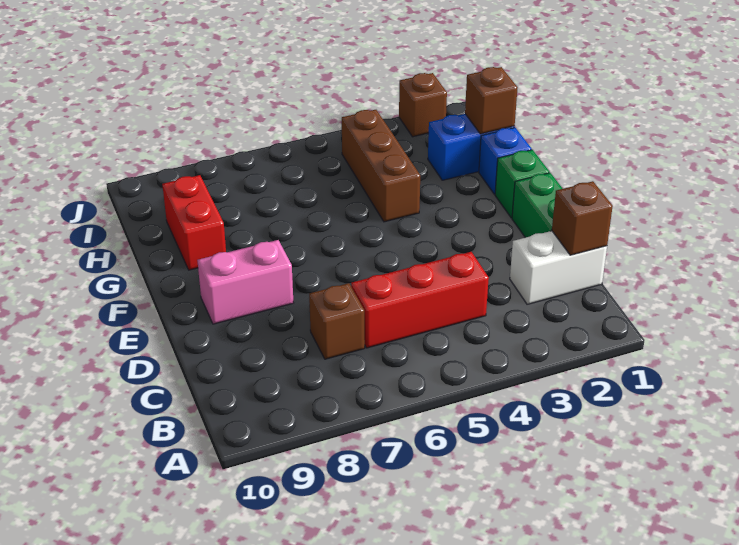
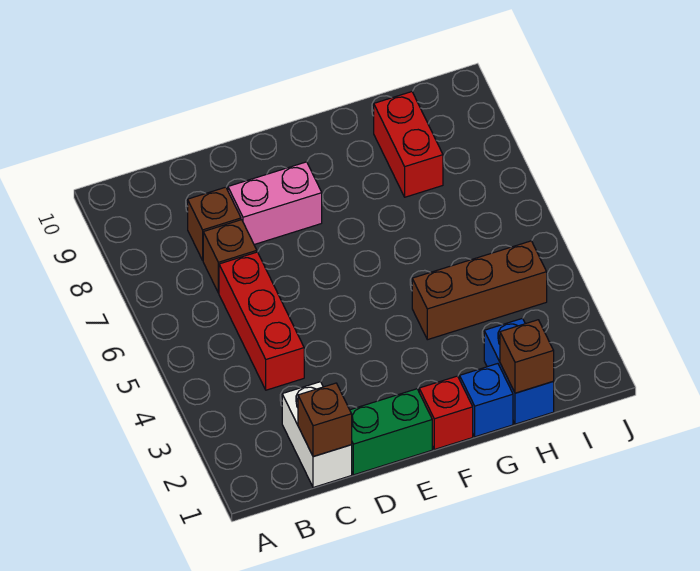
pink brick E8:E9 level 1 -> pink brick D8:E8 level 1
green brick F1 level 1 -> red brick F1 level 1
red brick G9:H9 level 1 -> red brick H8:H9 level 1
brown brick J2 level 1 -> brown brick C8 level 1

